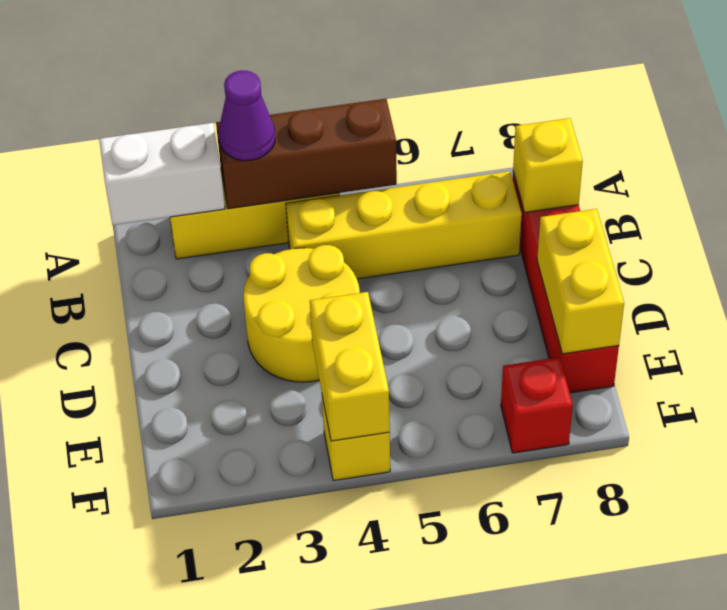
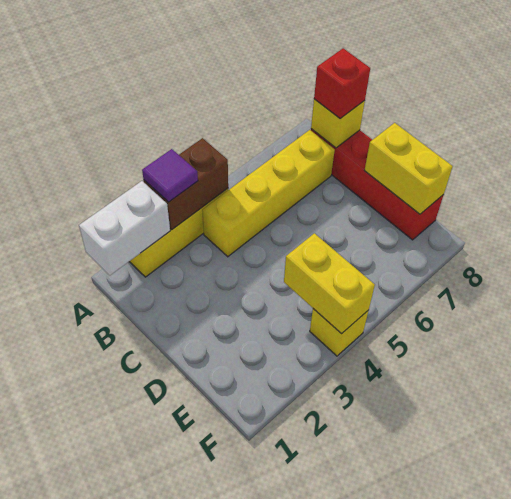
brown brick A3:A5 level 2 -> brown brick A3:A4 level 2
purple cone A3 level 3 -> purple tile A3 level 3
yellow round brick C3:D4 level 1 -> none
red brick F7 level 1 -> red brick B8 level 3

